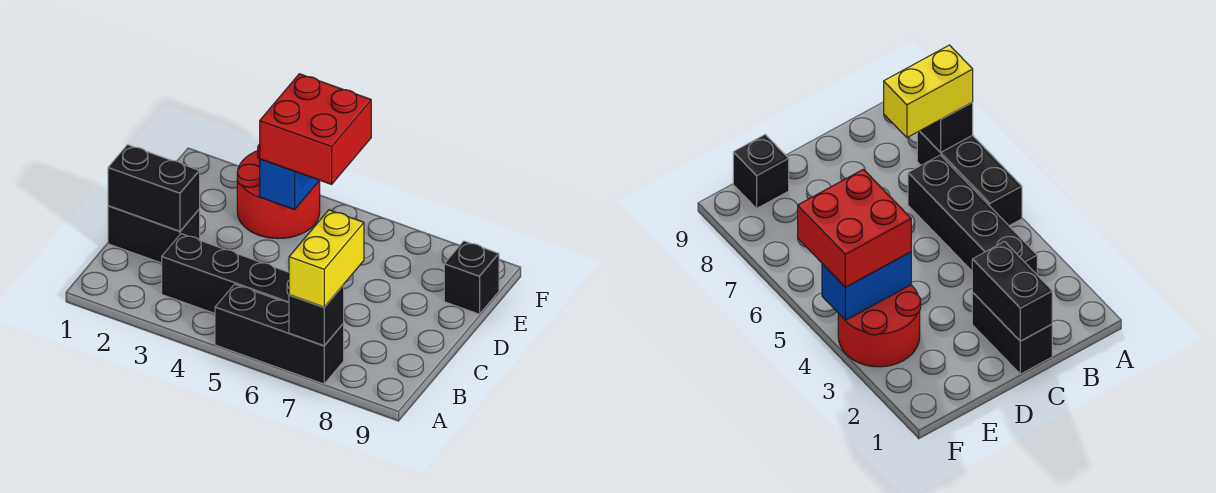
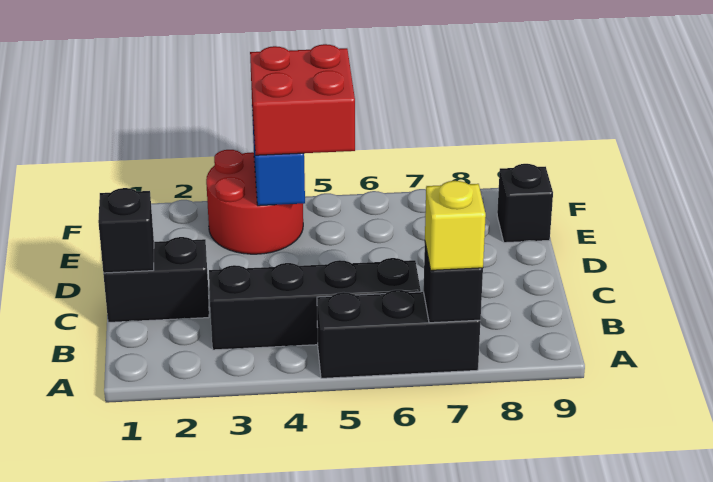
yellow brick A7:B7 level 3 -> yellow brick A7 level 3
black brick C1:C2 level 2 -> black brick C1 level 2

